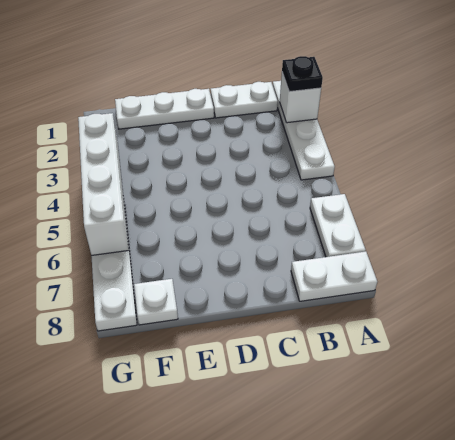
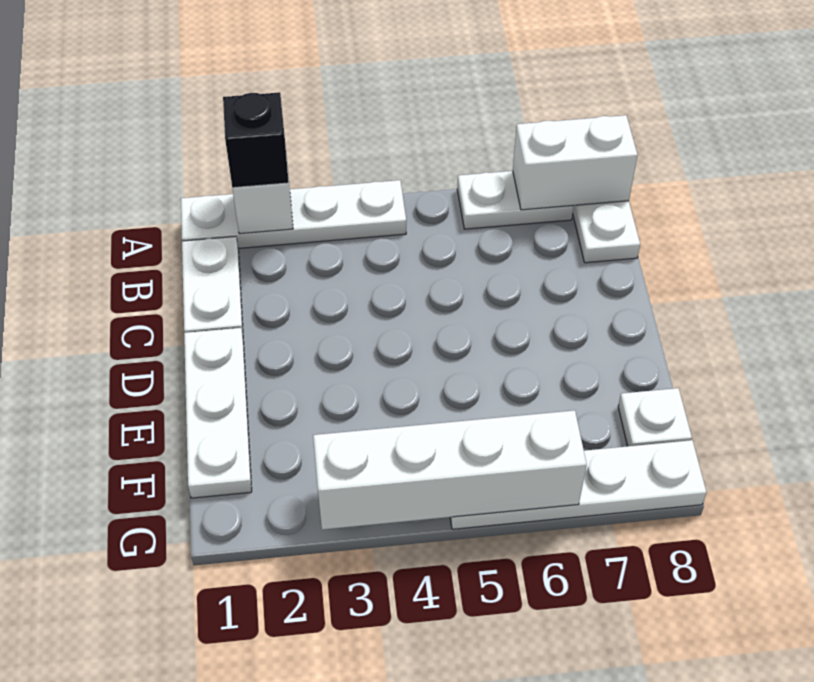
black plate A2 level 3 -> black brick A2 level 3
none -> white brick A7:A8 level 2

